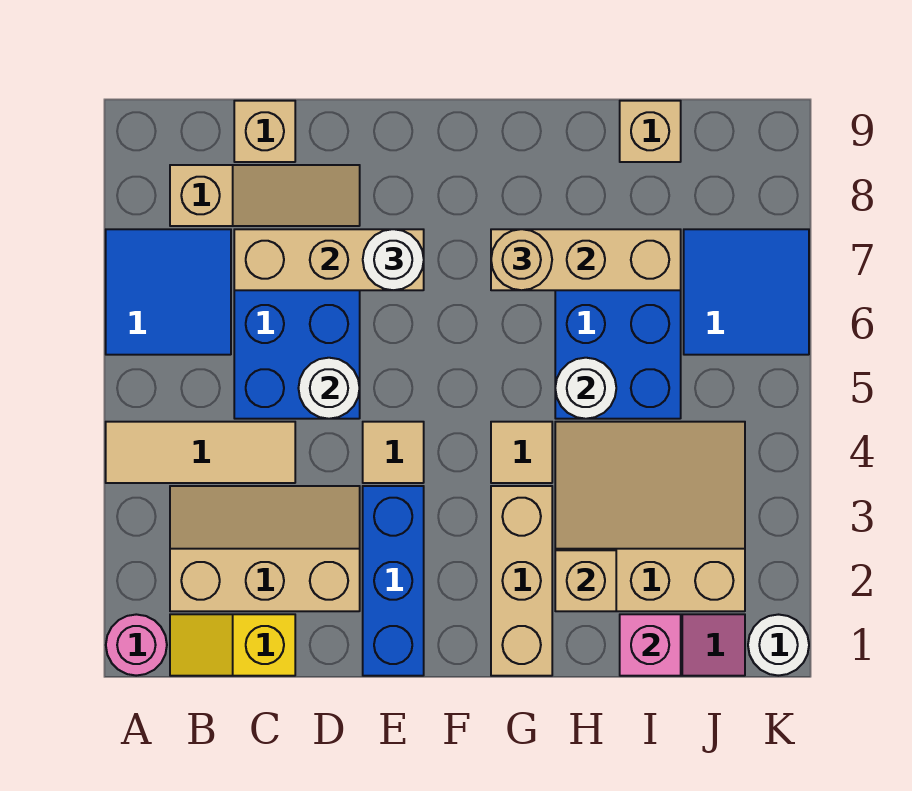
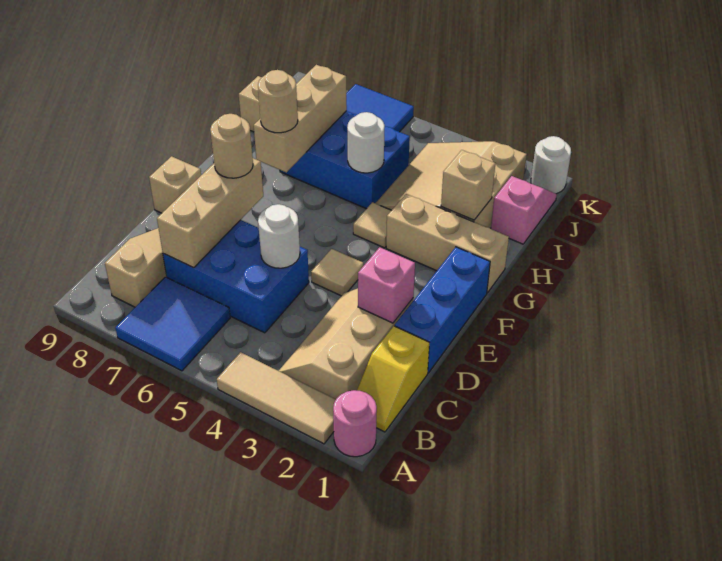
tan tile A4:C4 level 1 -> tan tile A2:A4 level 1
tan brick C9 level 1 -> tan brick E9 level 1
blue brick E1:E3 level 1 -> blue brick D1:F1 level 1
white round brick E7 level 3 -> tan round brick E7 level 3
pink brick I1 level 2 -> pink brick D2 level 2

